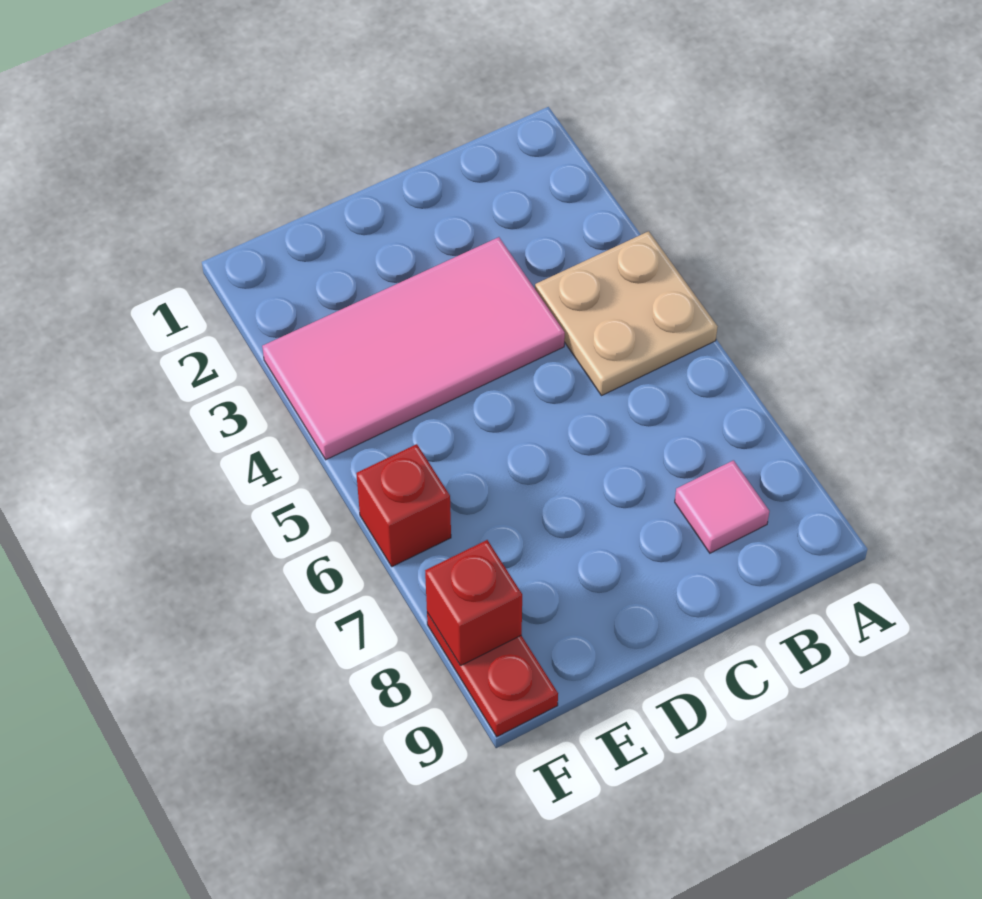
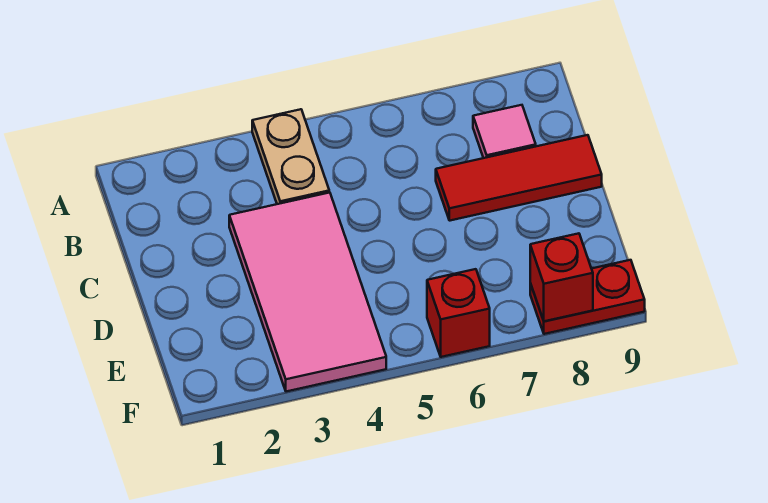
tan plate A4:B5 level 1 -> tan plate A4:B4 level 1
none -> red tile C7:C9 level 1

